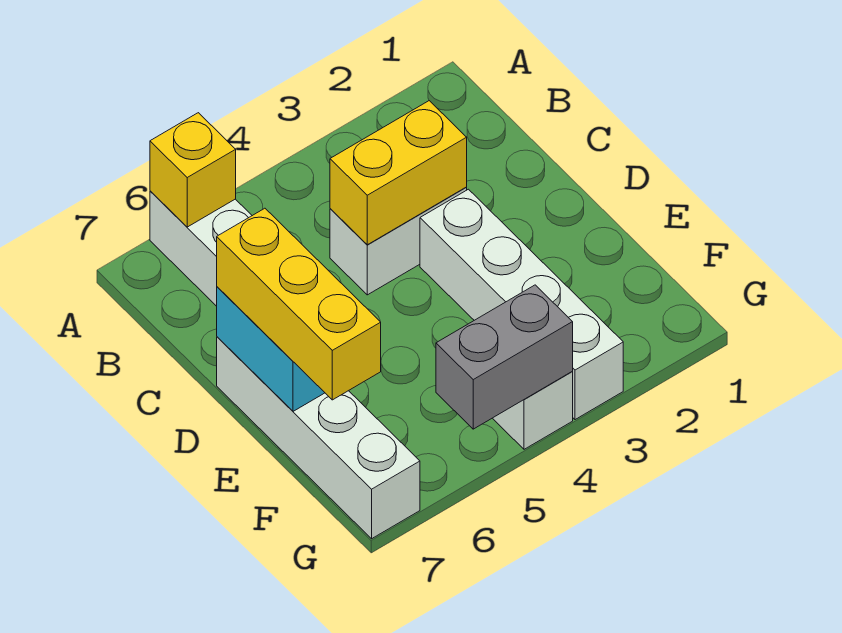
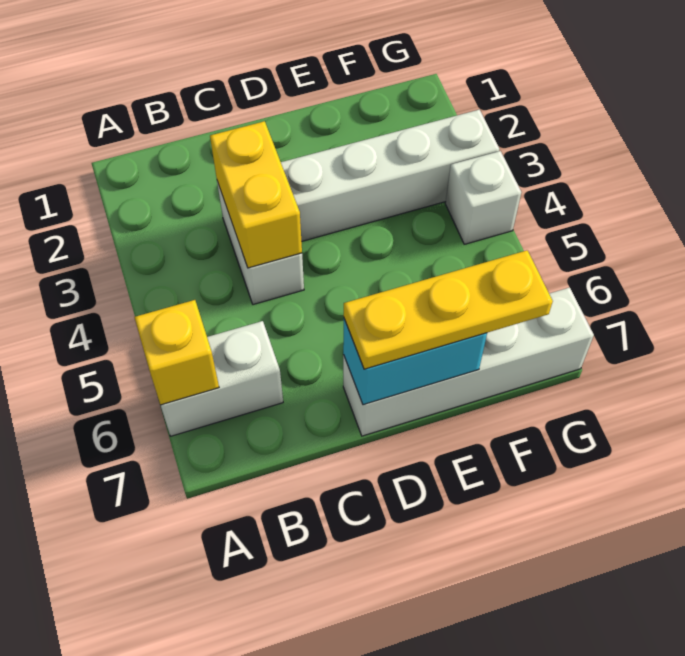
yellow brick D7:F7 level 3 -> yellow plate D7:F7 level 3
grey brick G4:G5 level 2 -> none

